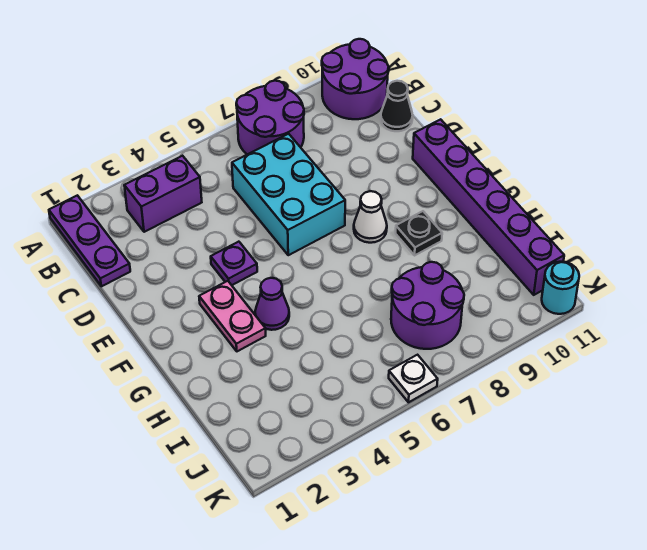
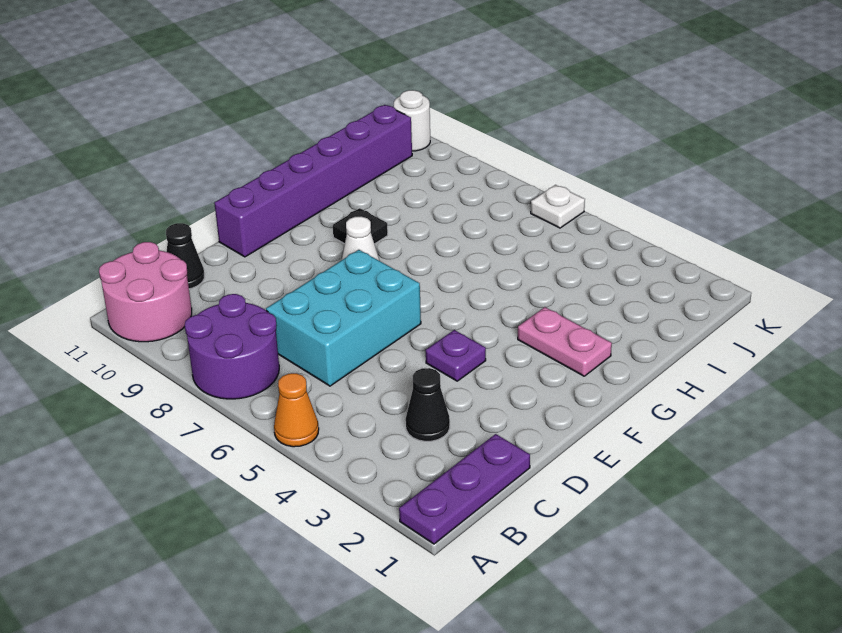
none -> orange cone A5 level 1
purple round brick A10:B11 level 1 -> pink round brick A10:B11 level 1
purple brick B3:B4 level 1 -> none
none -> black cone C3 level 1
pink plate F3:G3 level 1 -> pink plate G2:G3 level 1
purple cone G4 level 1 -> none
purple round brick I7:J8 level 1 -> none
cyan round brick K11 level 1 -> white round brick K11 level 1

